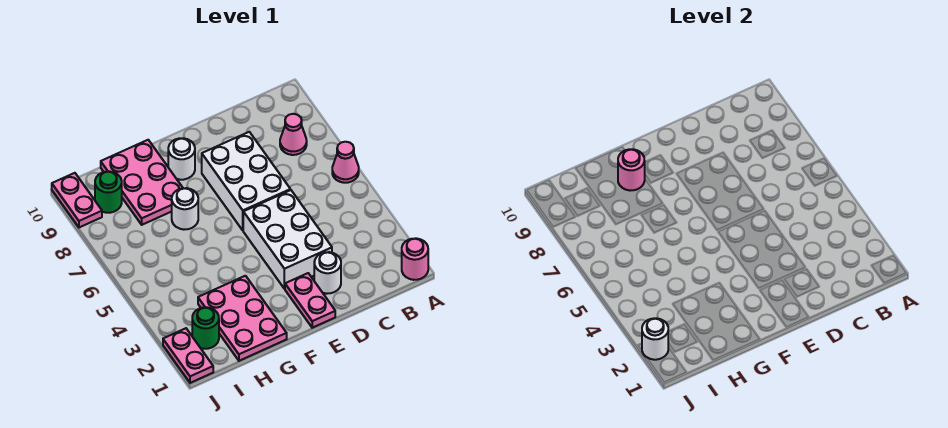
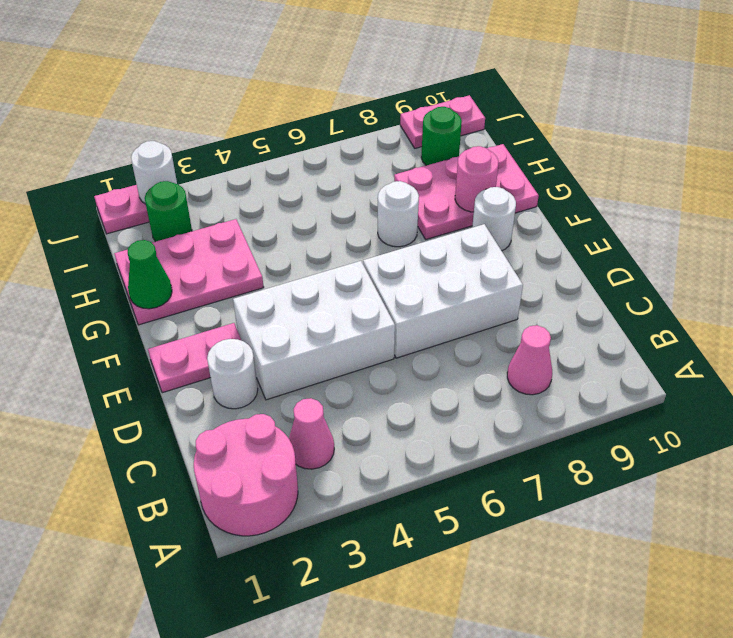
pink round brick A1 level 1 -> pink round brick A1:B2 level 1
pink cone A6 level 1 -> pink cone B3 level 1
none -> green cone G1 level 2

